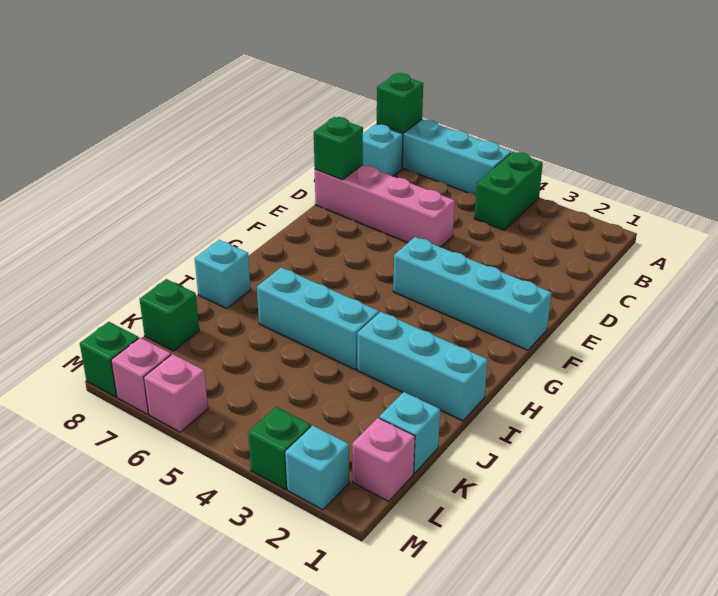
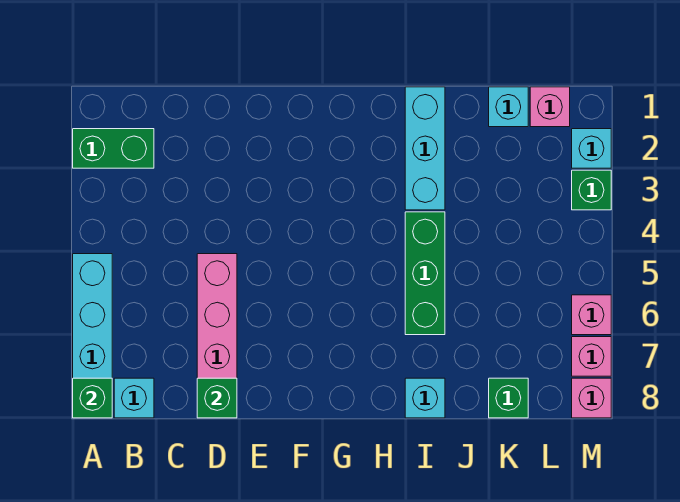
green brick A4:B4 level 1 -> green brick A2:B2 level 1
cyan brick F1:F4 level 1 -> none
cyan brick I4:I6 level 1 -> green brick I4:I6 level 1
green brick M8 level 1 -> pink brick M8 level 1

